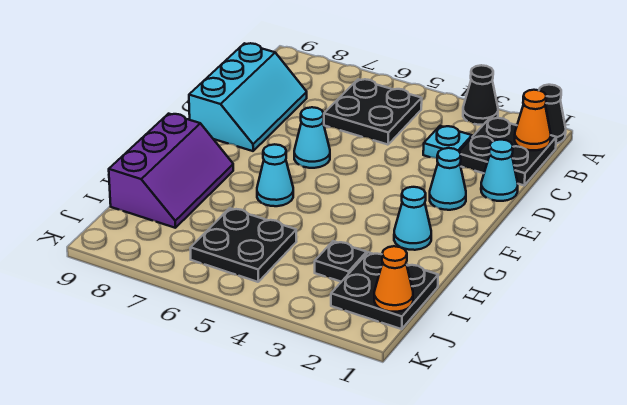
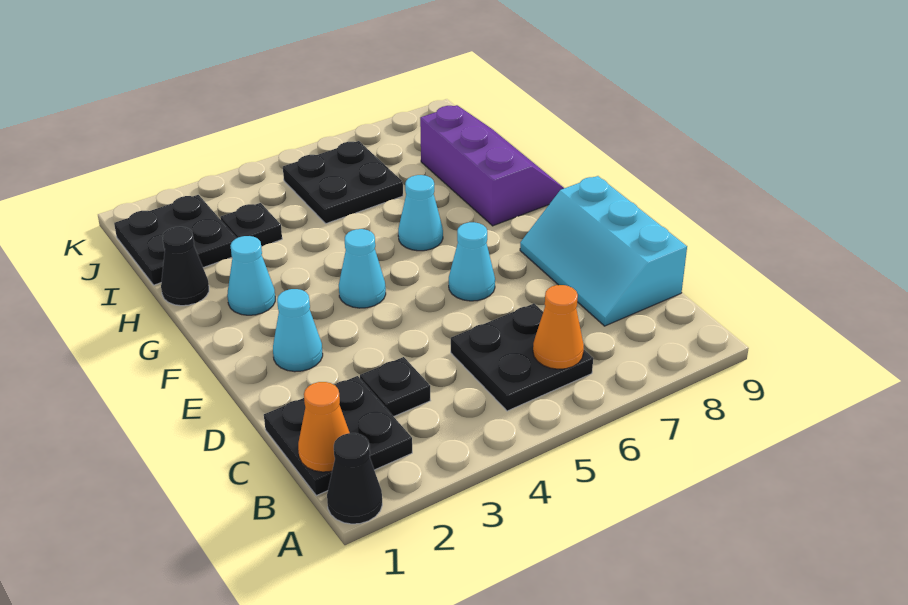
black cone A3 level 1 -> black cone H1 level 1
cyan plate C3 level 1 -> black plate C3 level 1
cyan cone D1 level 1 -> cyan cone F4 level 1
purple slope G8:I9 level 1 top 9 -> purple slope G8:I9 level 1 top 8
orange cone J1 level 2 -> orange cone B6 level 2

